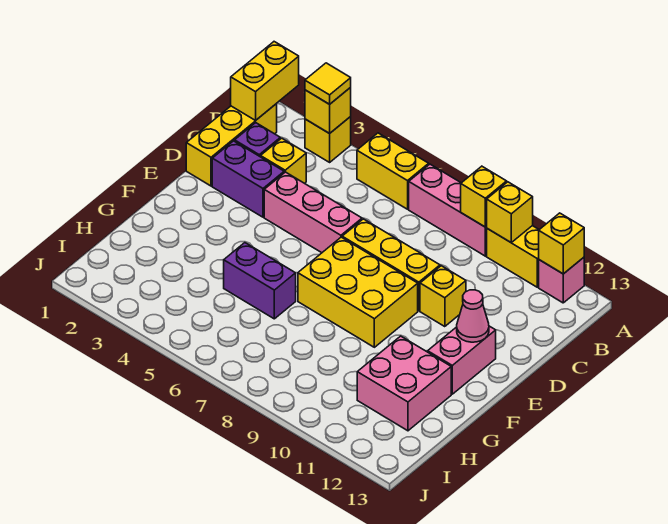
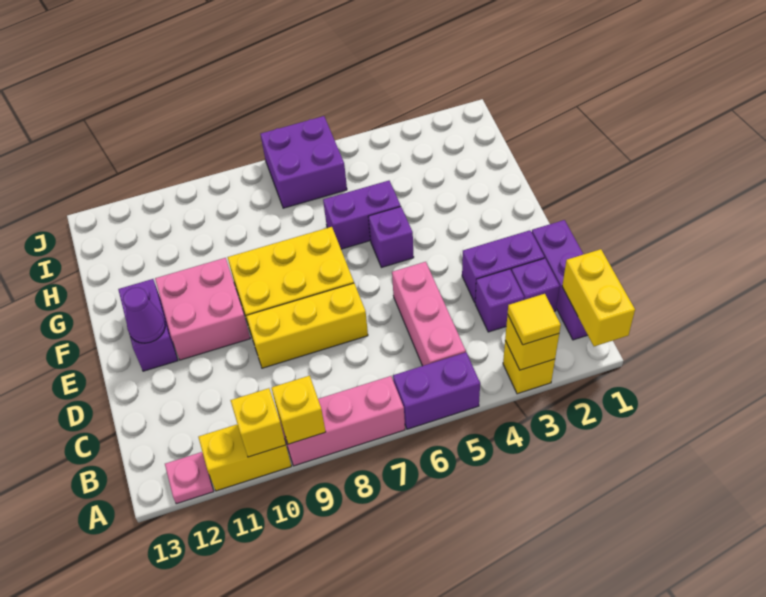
yellow brick A5:A6 level 1 -> purple brick A5:A6 level 1
pink brick A12 level 1 -> pink plate A12 level 1
yellow brick A12 level 2 -> none
yellow brick B1:D1 level 1 -> purple brick B1:D1 level 1
yellow brick C3 level 1 -> purple brick C3 level 1
pink brick D4:D6 level 1 -> pink brick B5:D5 level 1
yellow brick D10 level 1 -> none
pink brick E12:F12 level 1 -> purple brick E12:F12 level 1
pink cone E12 level 2 -> purple cone E12 level 2
none -> purple brick F5 level 1
pink brick G11:H12 level 1 -> pink brick E10:F11 level 1
none -> purple brick I6:J7 level 1

